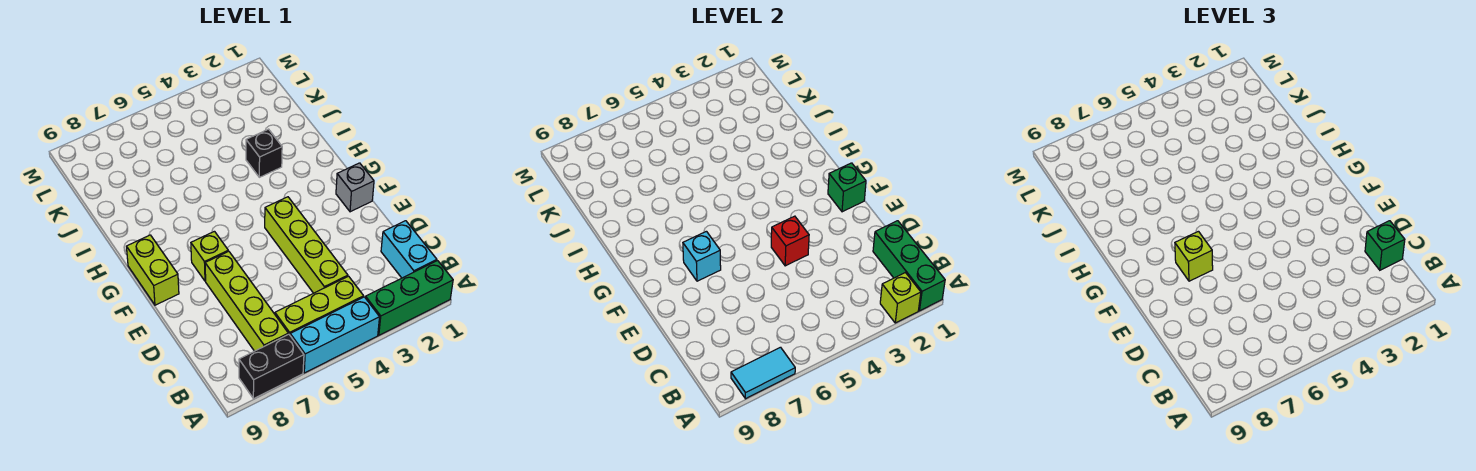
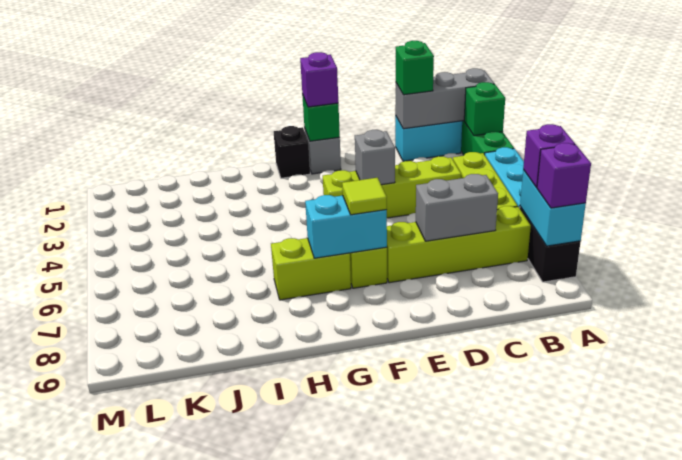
green brick A1:C1 level 2 -> grey brick A1:C1 level 2
lime brick A2 level 2 -> green brick A2 level 2
cyan tile A7:A8 level 2 -> cyan brick A7:A8 level 2
none -> purple brick A7 level 3
none -> purple brick A8 level 3
none -> grey brick C7:D7 level 2
red brick E4 level 2 -> grey brick E4 level 2
none -> purple brick F1 level 3
cyan brick F7 level 2 -> cyan brick F7:G7 level 2
lime brick F7 level 3 -> lime tile F7 level 3
lime brick F9:G9 level 1 -> lime brick G7:H7 level 1
black brick I3 level 1 -> black brick G1 level 1

